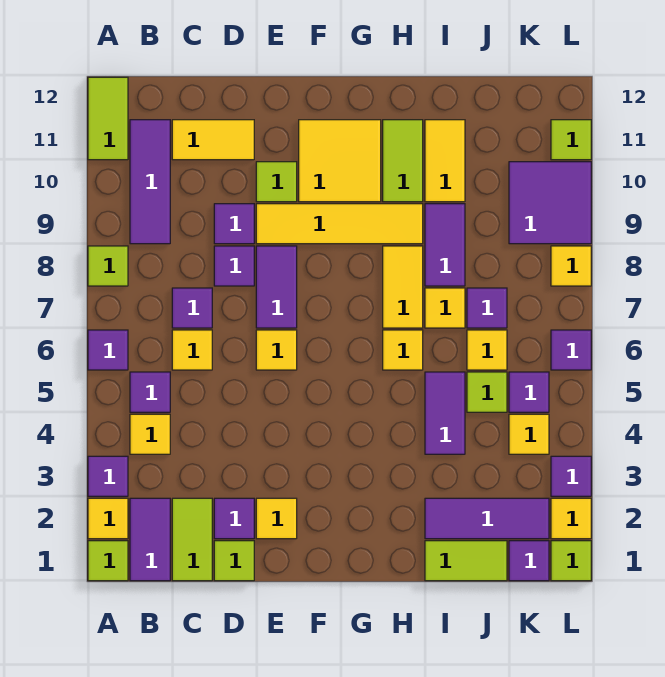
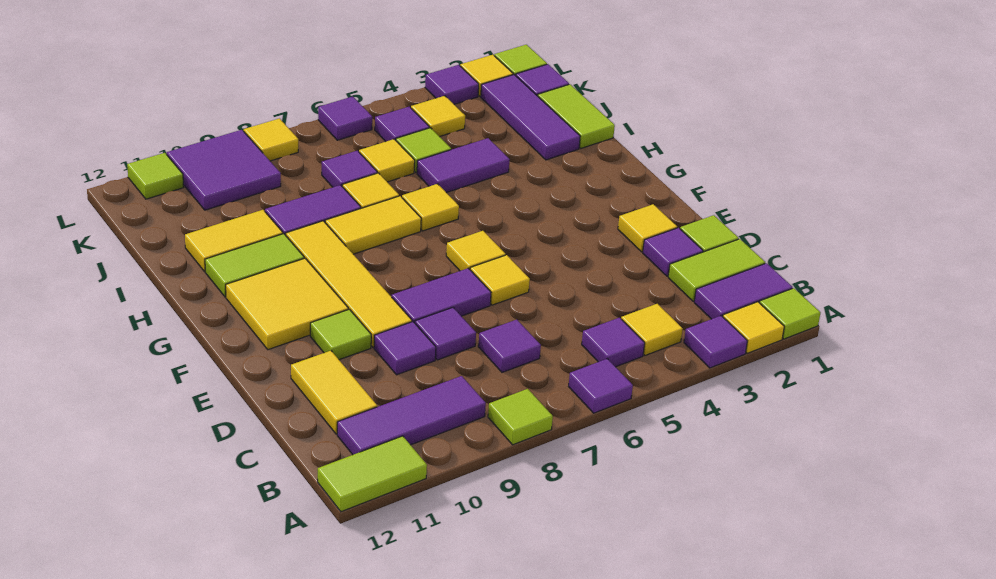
yellow tile C6 level 1 -> yellow tile F6 level 1

